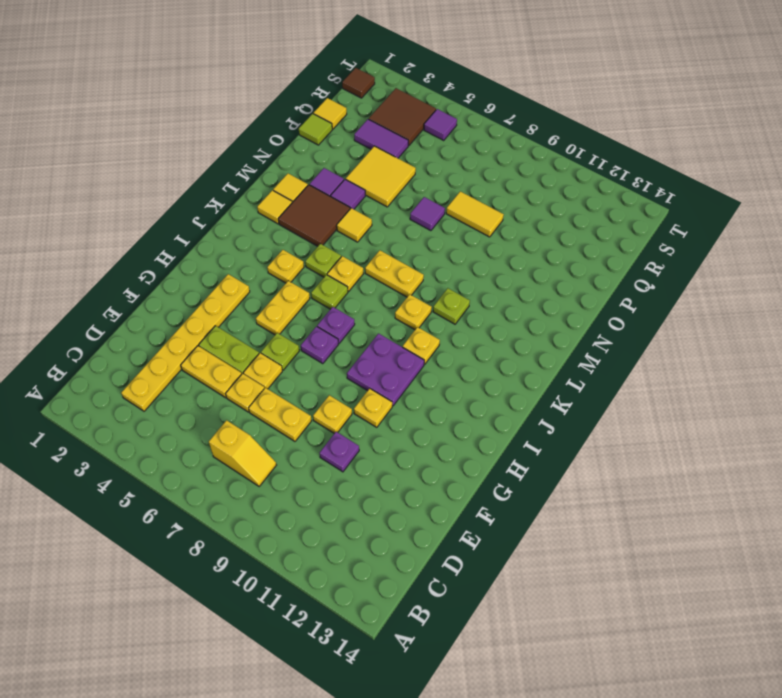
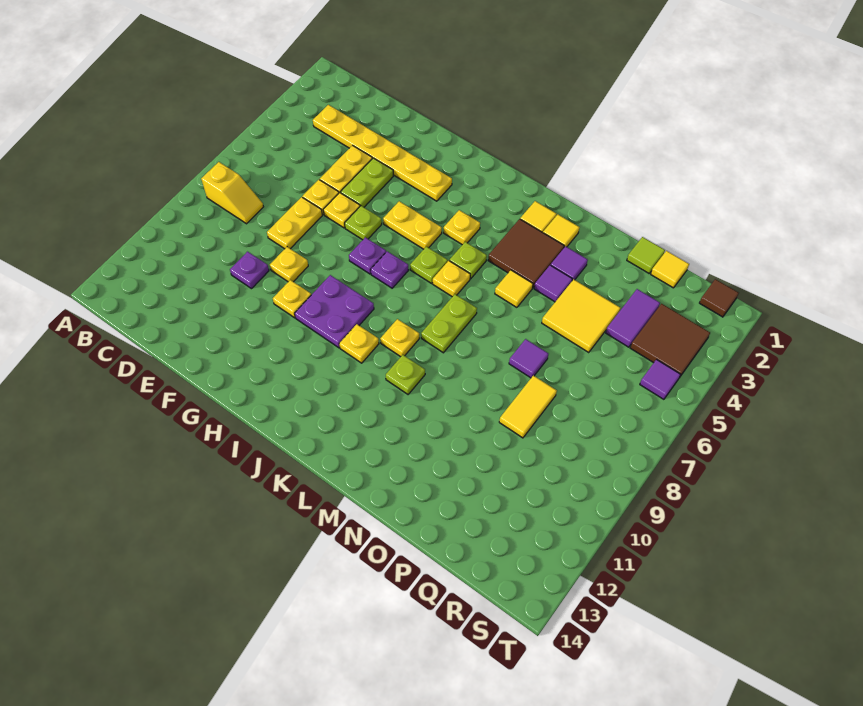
yellow slope C7:C8 level 1 top 7 -> yellow slope B8:C8 level 1 top B
yellow plate L7:L8 level 1 -> lime plate L7:L8 level 1

